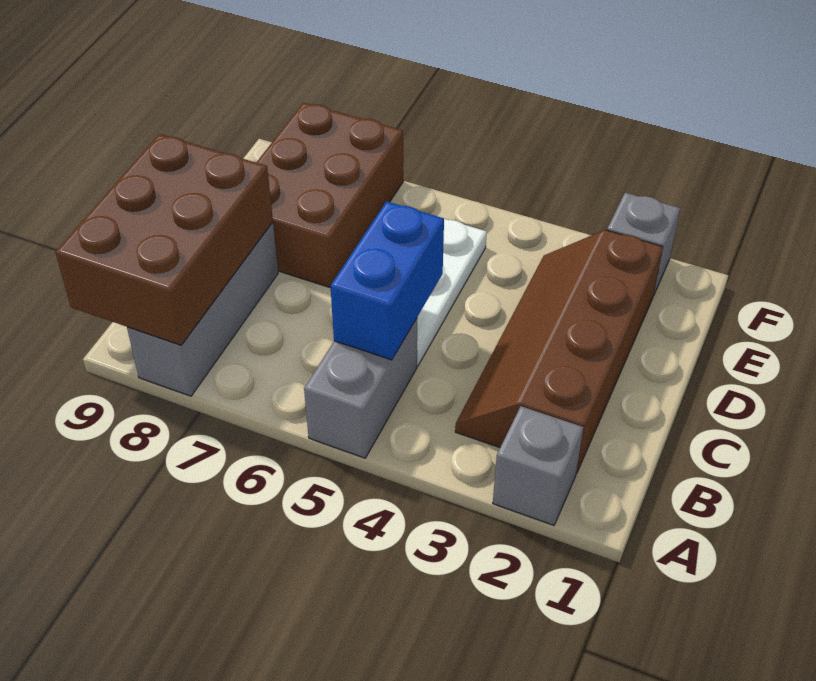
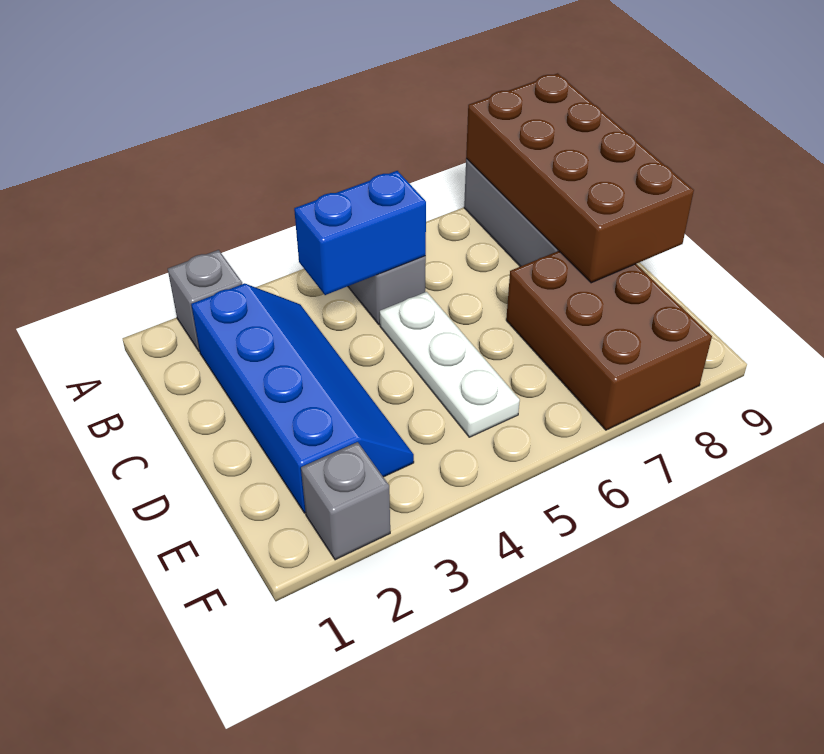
brown brick A8:C9 level 2 -> brown brick A8:D9 level 2
brown slope B2:E3 level 1 top 2 -> blue slope B2:E3 level 1 top 2
blue brick B5:C5 level 2 -> blue brick B4:B5 level 2

